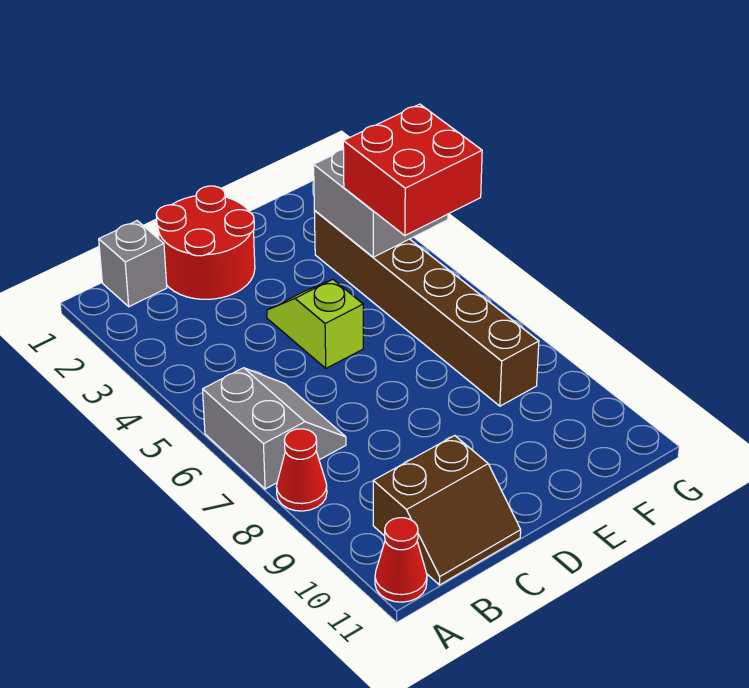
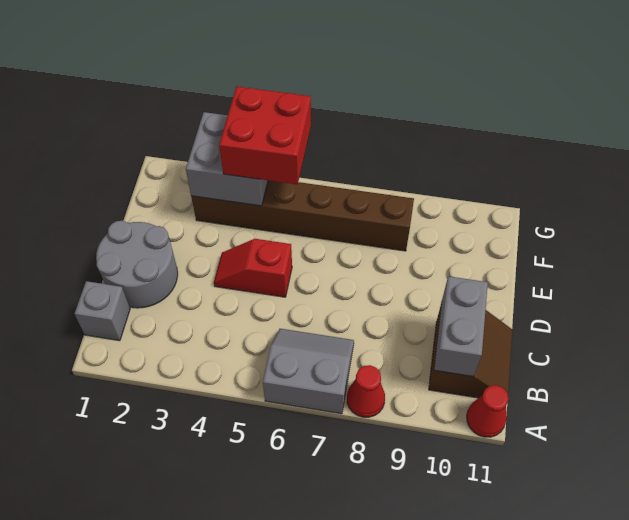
none -> grey brick B10:C10 level 2
red round brick C1:D2 level 1 -> grey round brick C1:D2 level 1
lime slope D4:D5 level 1 top 5 -> red slope D4:D5 level 1 top 5

